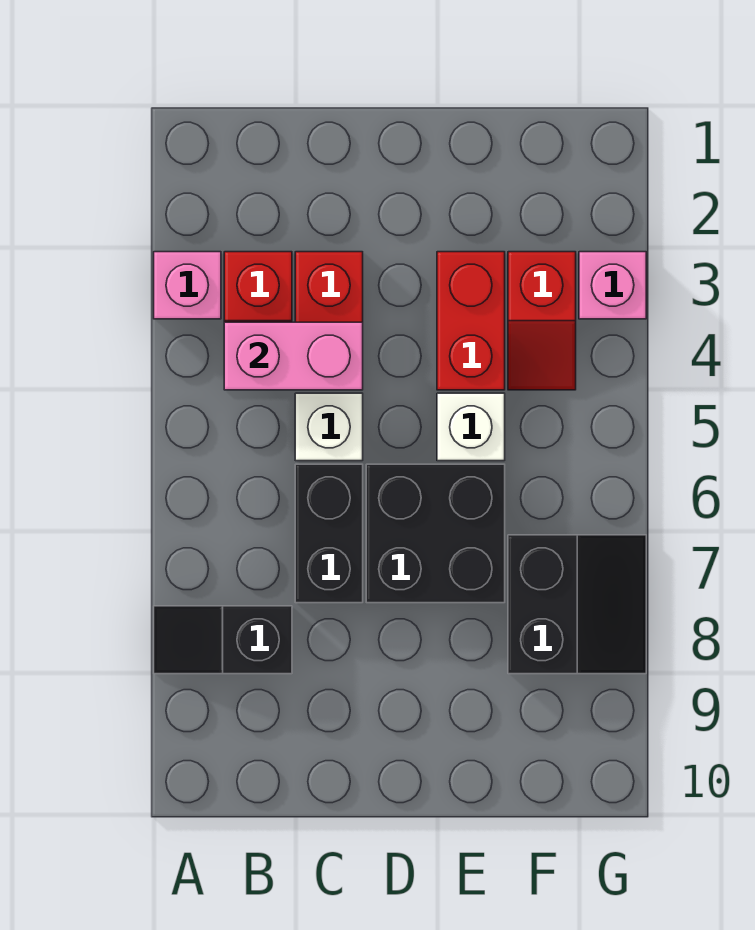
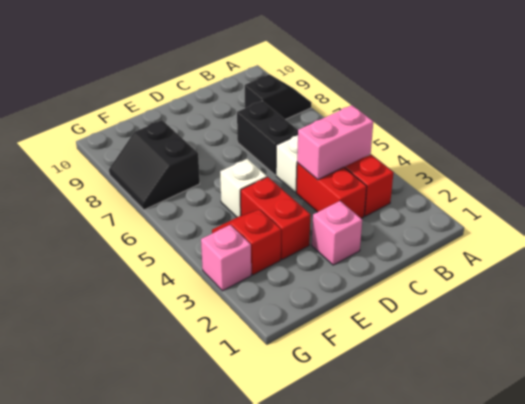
pink brick A3 level 1 -> pink brick D2 level 1
black brick D6:E7 level 1 -> none

